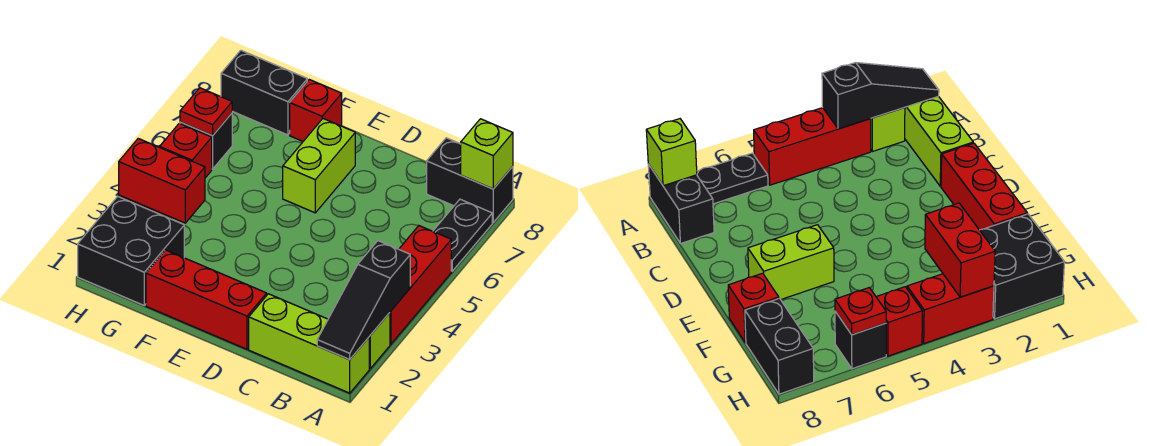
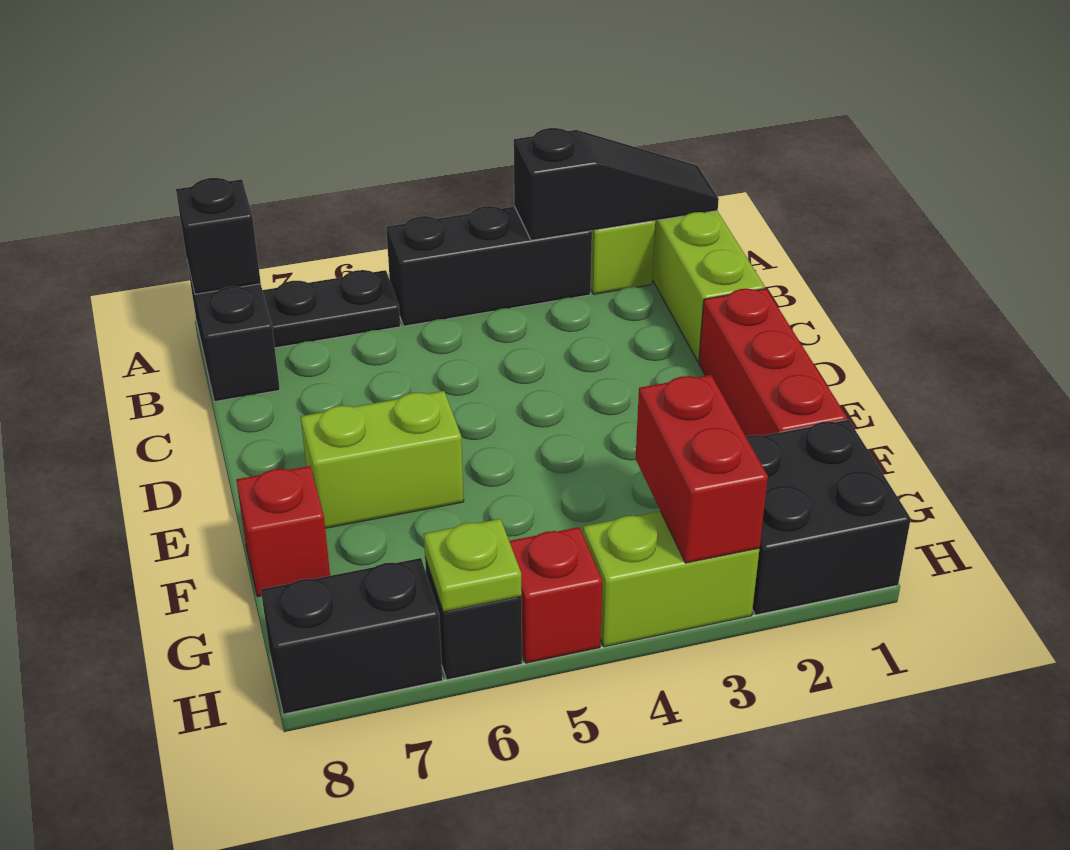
red brick A3:A5 level 1 -> black brick A3:A5 level 1
lime brick A8 level 2 -> black brick A8 level 2
black brick G8:H8 level 1 -> black brick H7:H8 level 1
red brick H3:H4 level 1 -> lime brick H3:H4 level 1
red plate H6 level 2 -> lime plate H6 level 2

